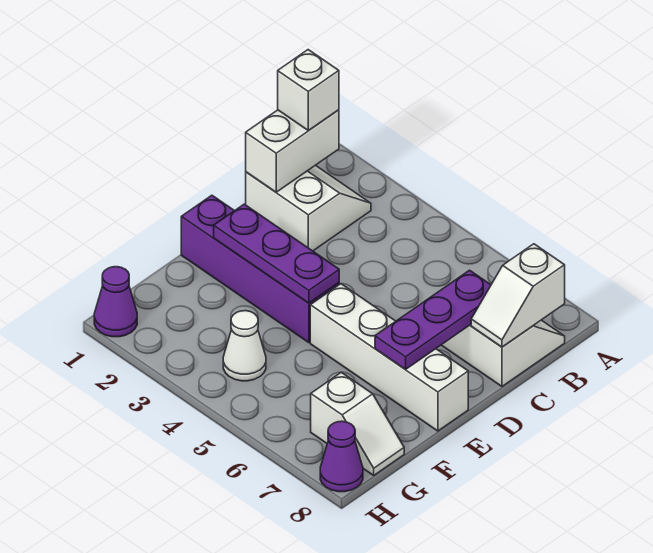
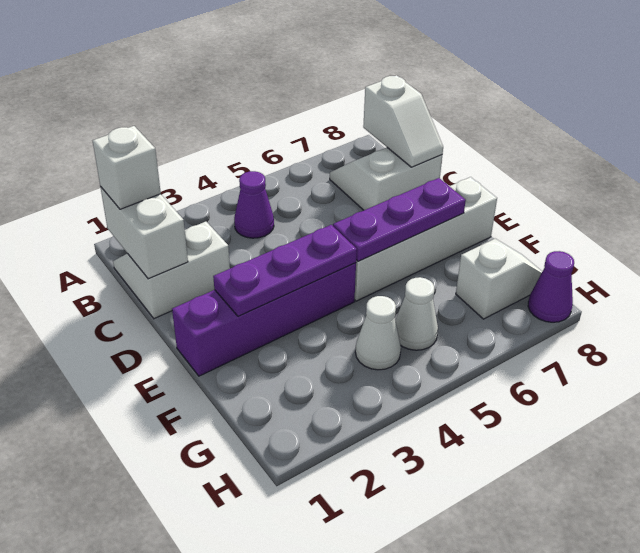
purple plate C7:E7 level 2 -> purple plate E5:E7 level 2
none -> white cone G5 level 1
purple cone H1 level 1 -> purple cone B4 level 1

